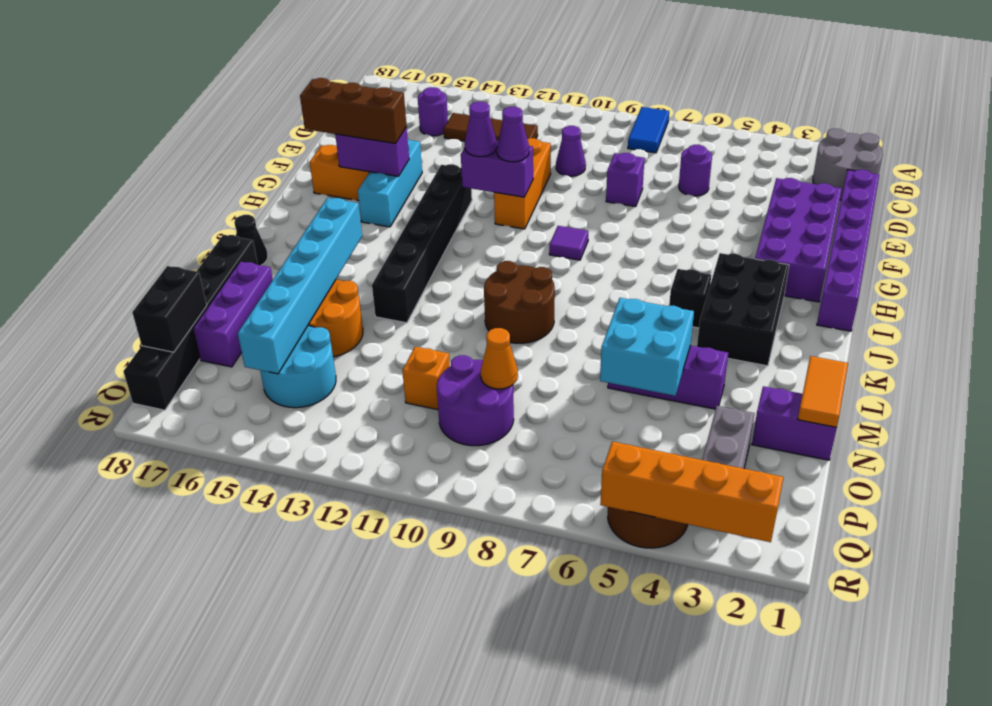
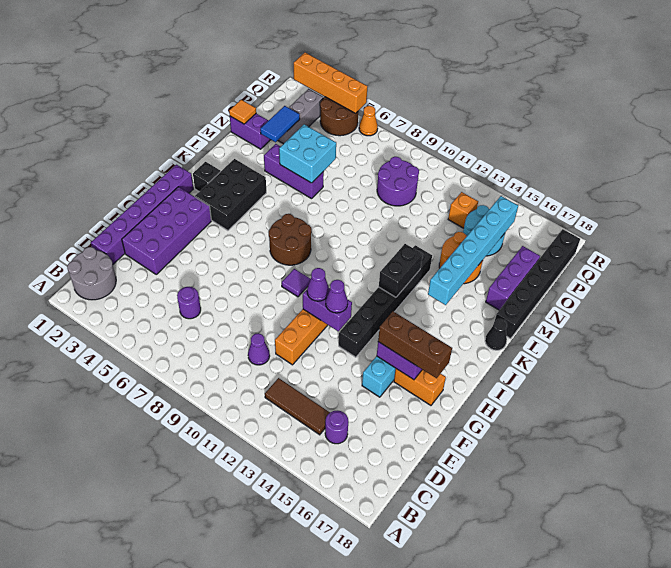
blue tile A8:B8 level 1 -> blue tile N3:O3 level 2
purple brick E8 level 1 -> none
black brick J5 level 1 -> black brick J2 level 1
brown round brick K9:L10 level 1 -> brown round brick I7:J8 level 1
orange tile M1:N1 level 2 -> orange tile N1 level 2
orange cone O9 level 2 -> orange cone R6 level 1
orange brick O11 level 1 -> orange brick P13 level 1
black brick O18:P18 level 2 -> black brick J13:K13 level 2

